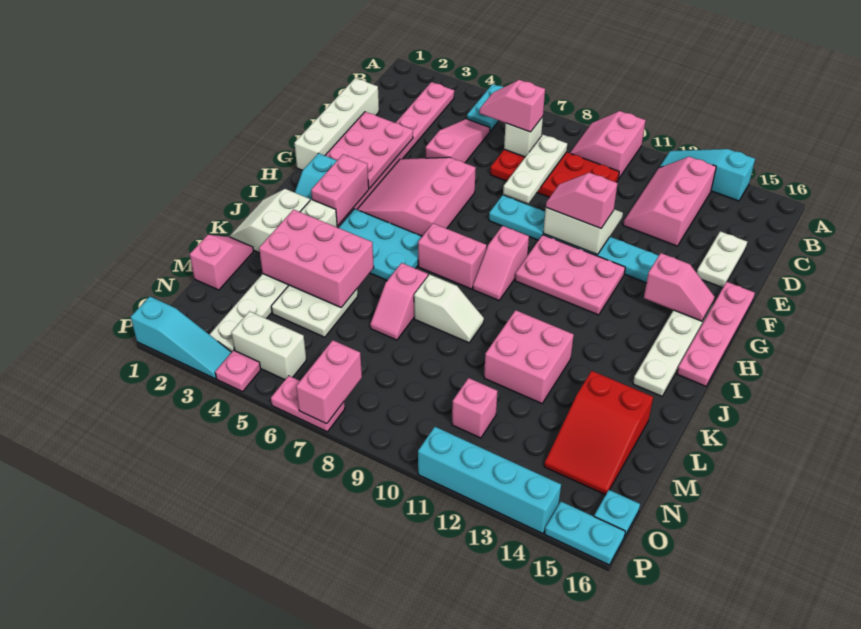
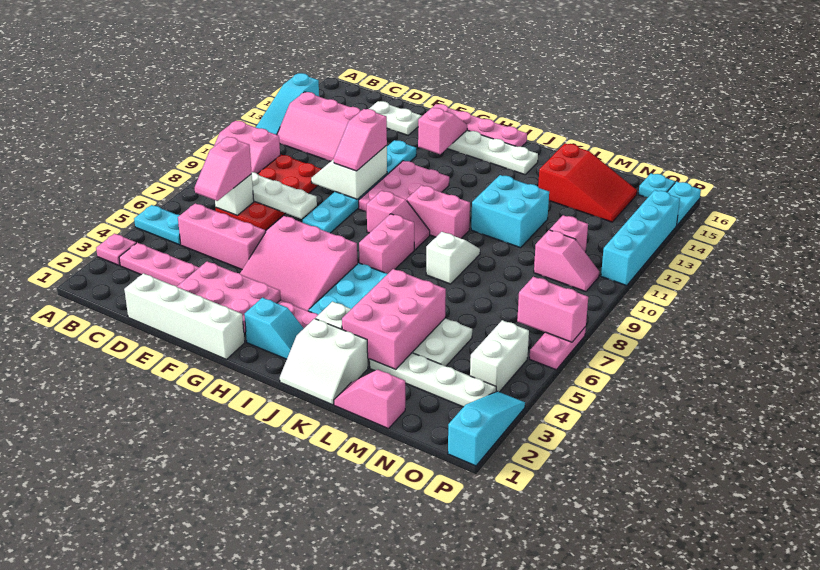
pink slope C5:E5 level 1 top E -> pink brick C5:E5 level 1
pink brick H3:I3 level 2 -> pink brick I10:J10 level 1
pink slope K7:L7 level 1 top K -> pink slope N10:O10 level 1 top N
pink brick K11:L12 level 1 -> cyan brick K11:L12 level 1
pink plate P4 level 1 -> pink plate A3 level 1

